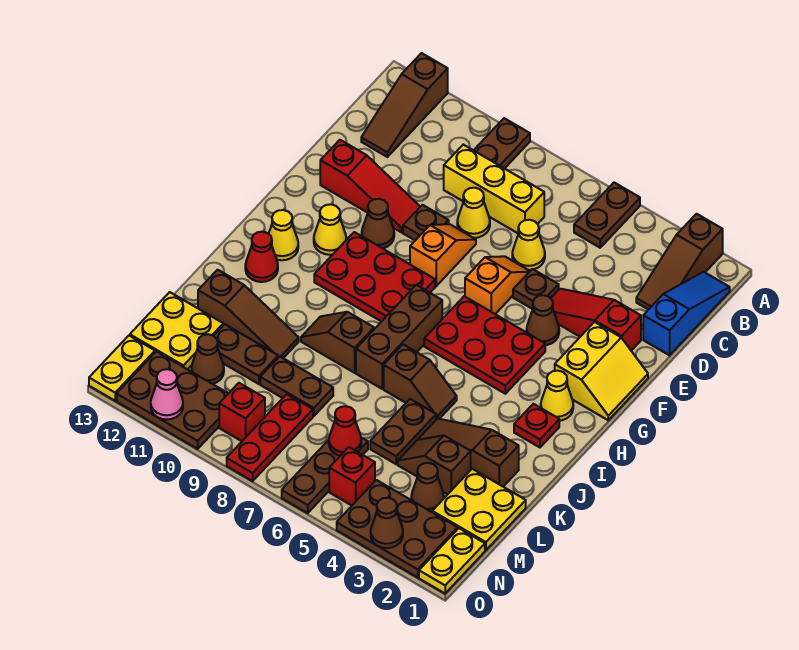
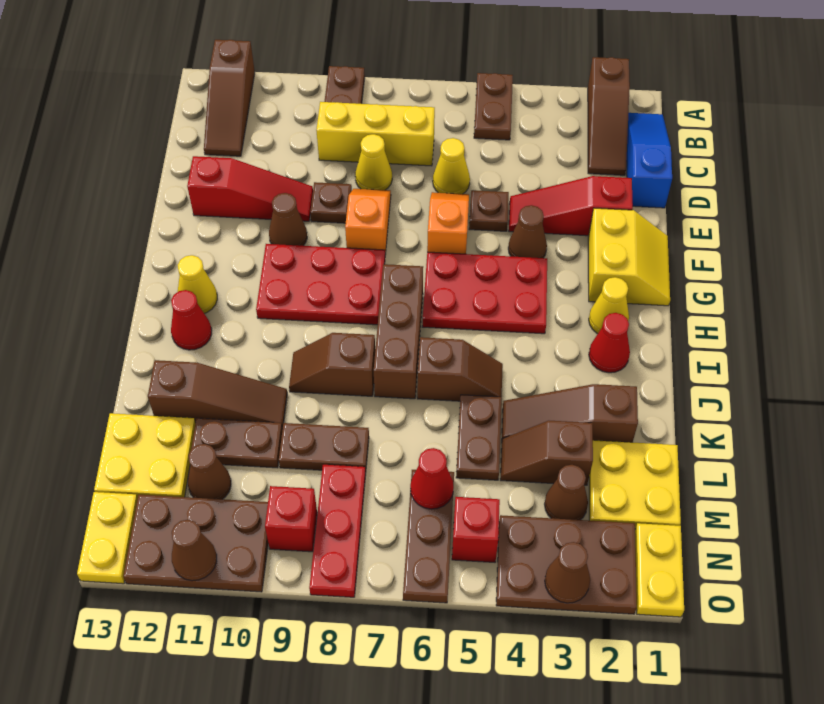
yellow cone G11 level 1 -> none
red plate I2 level 1 -> red cone I2 level 1
pink cone O11 level 2 -> brown cone O11 level 2

